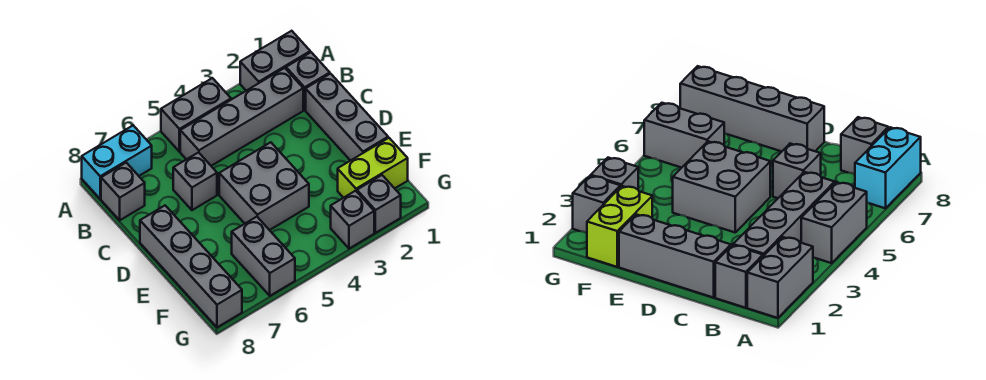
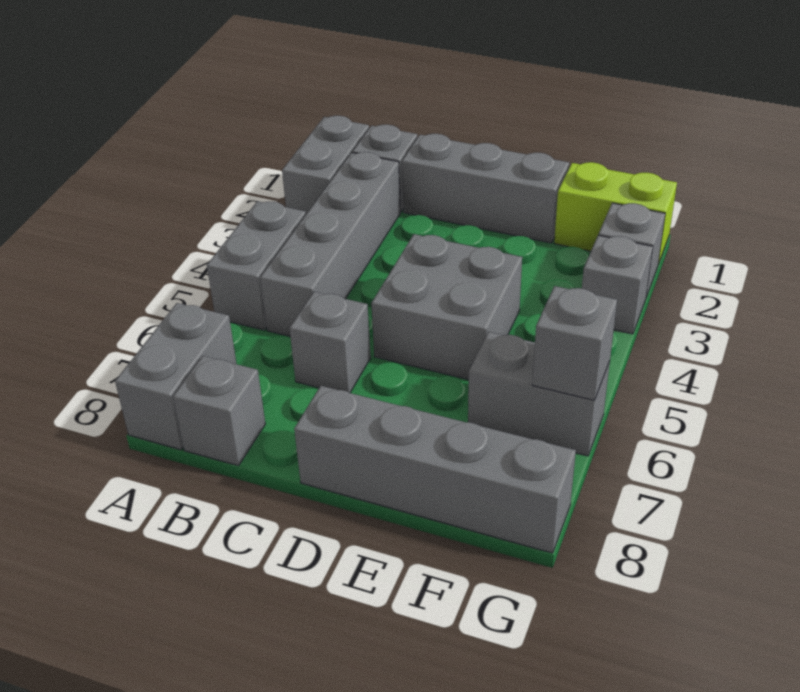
cyan brick A7:A8 level 1 -> grey brick A7:A8 level 1
lime brick F1:F2 level 1 -> lime brick F1:G1 level 1
none -> grey brick G6 level 2

